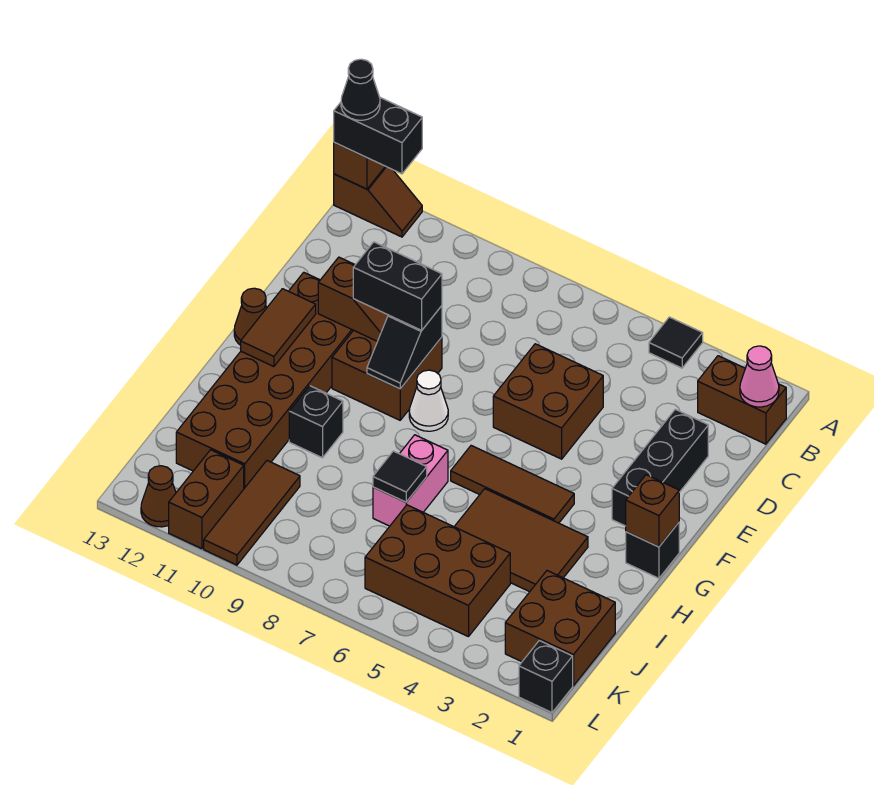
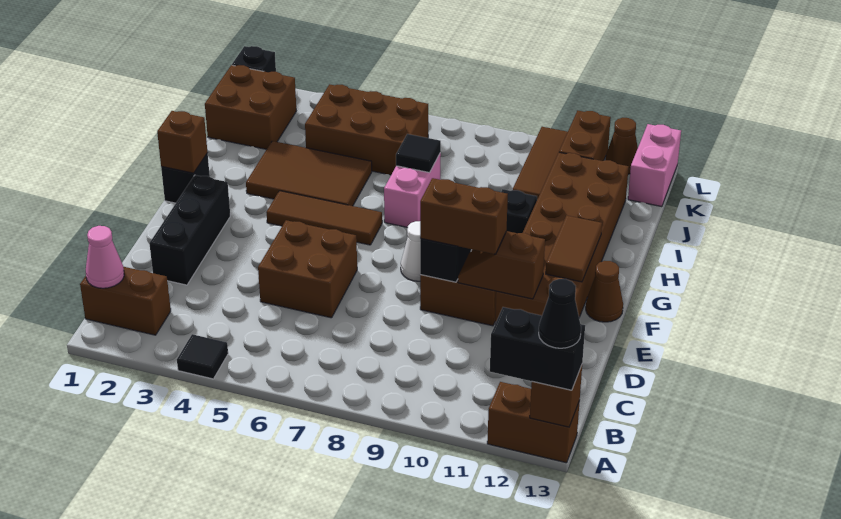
brown slope A12:A13 level 1 top 13 -> brown brick A12:A13 level 1
black brick E9:E10 level 3 -> brown brick E9:E10 level 3
none -> pink brick K13:L13 level 1

